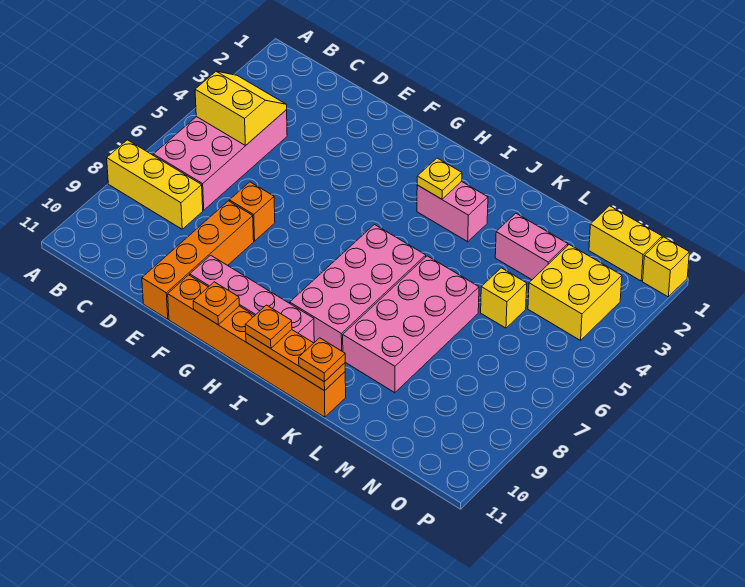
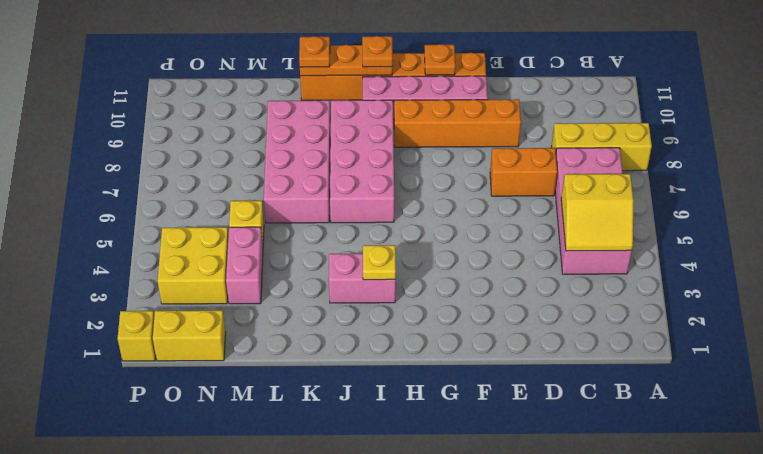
orange brick E7 level 1 -> orange brick D7:E7 level 1
orange brick E8:E11 level 1 -> orange brick E9:H9 level 1
pink brick L3:M3 level 1 -> pink brick M3:M4 level 1

